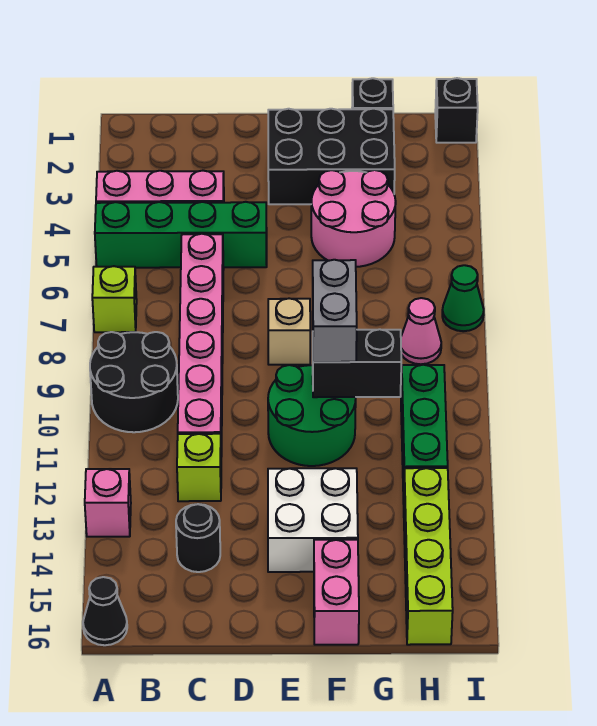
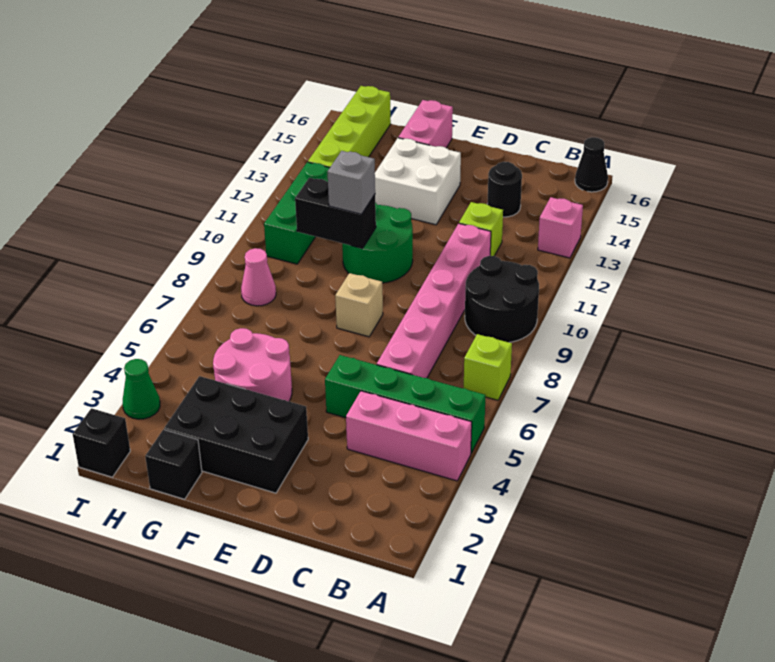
grey brick F9:F10 level 3 -> grey brick F10 level 3
green cone I7 level 1 -> green cone I3 level 1

